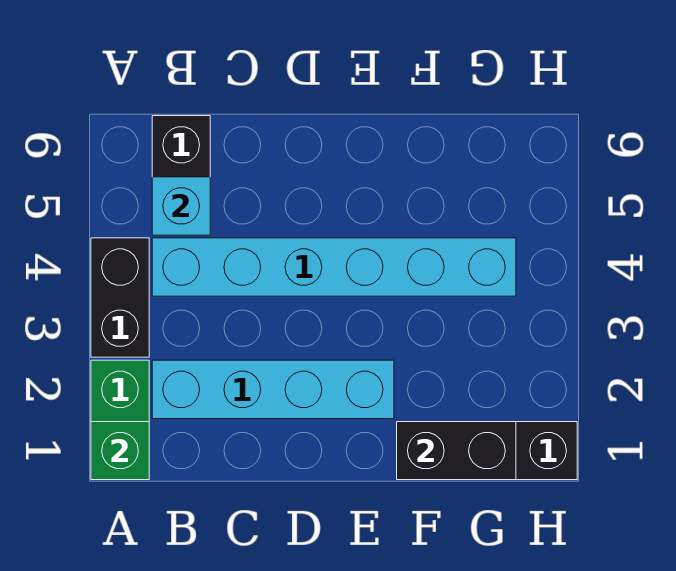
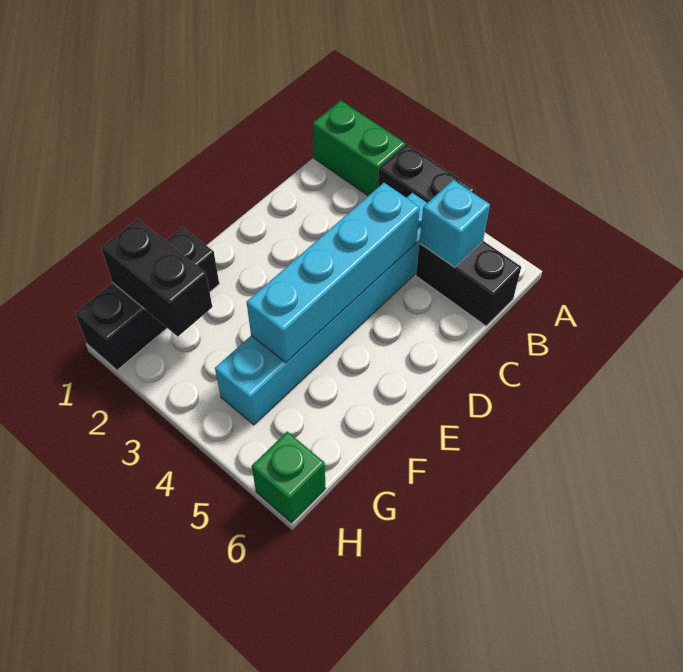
green brick A1 level 2 -> green brick H6 level 1
cyan brick B2:E2 level 1 -> cyan brick C4:F4 level 2
black brick F1:G1 level 2 -> black brick G1:G2 level 2

